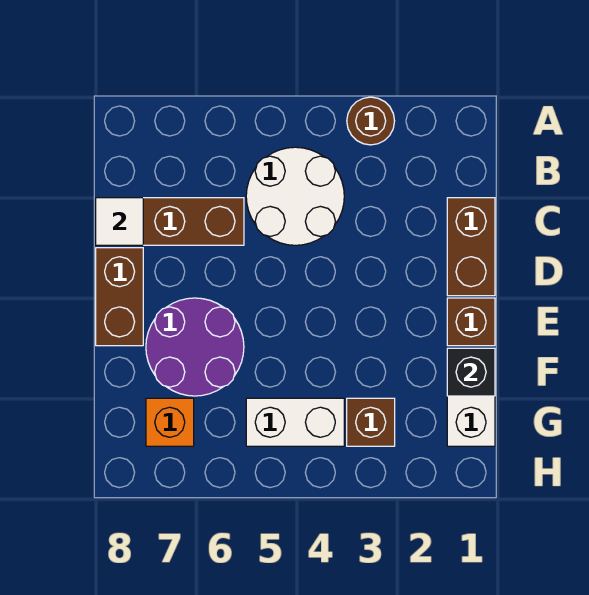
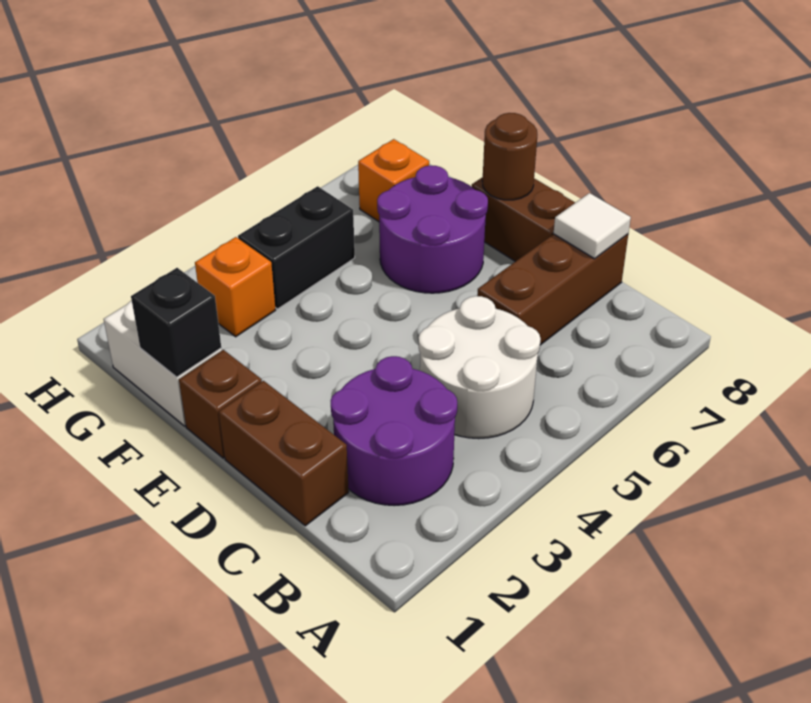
brown round brick A3 level 1 -> brown round brick E8 level 2
none -> purple round brick B2:C3 level 1
brown brick G3 level 1 -> orange brick G3 level 1
white brick G4:G5 level 1 -> black brick G4:G5 level 1

